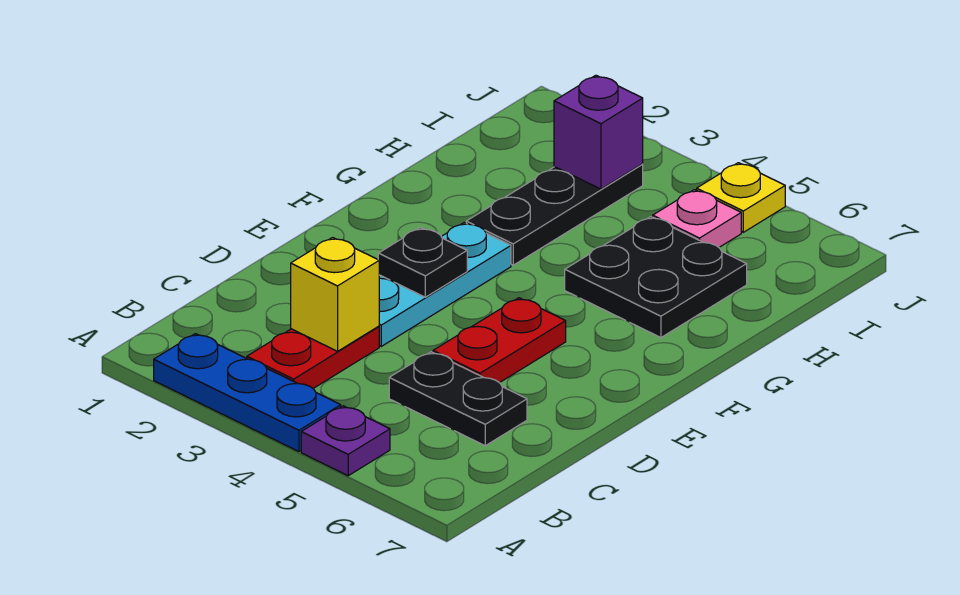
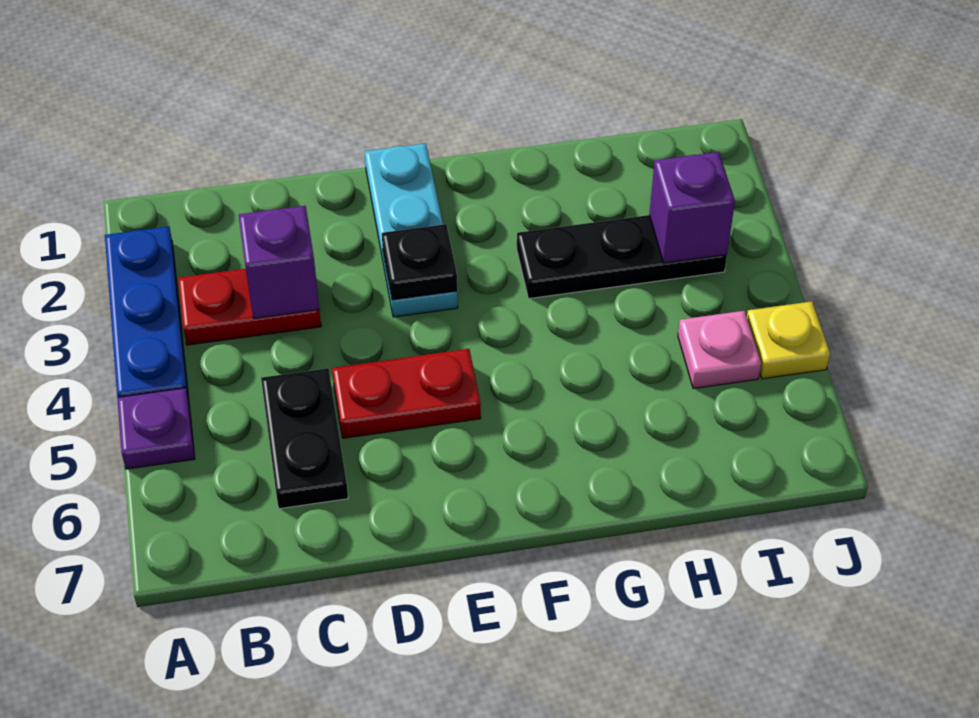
yellow brick C3 level 2 -> purple brick C3 level 2
cyan plate D3:F3 level 1 -> cyan plate E1:E3 level 1
black plate G5:H6 level 1 -> none

